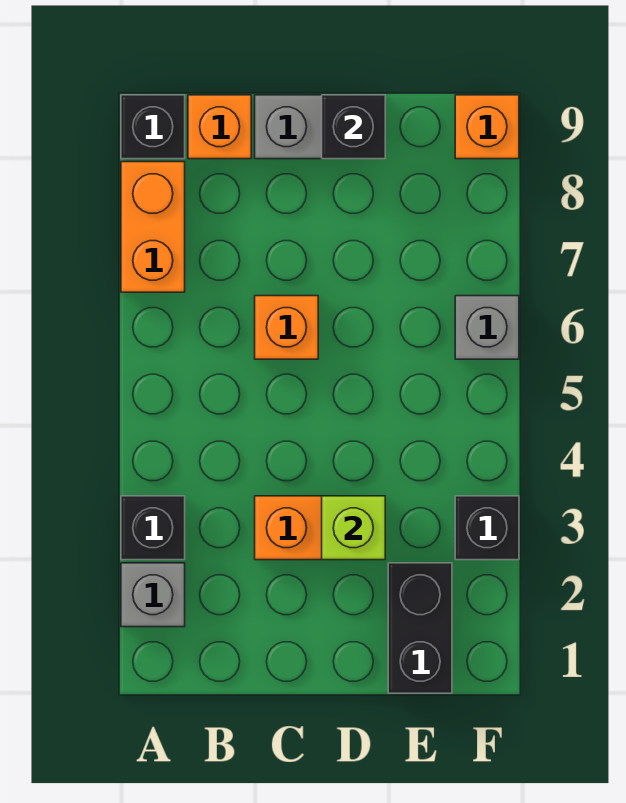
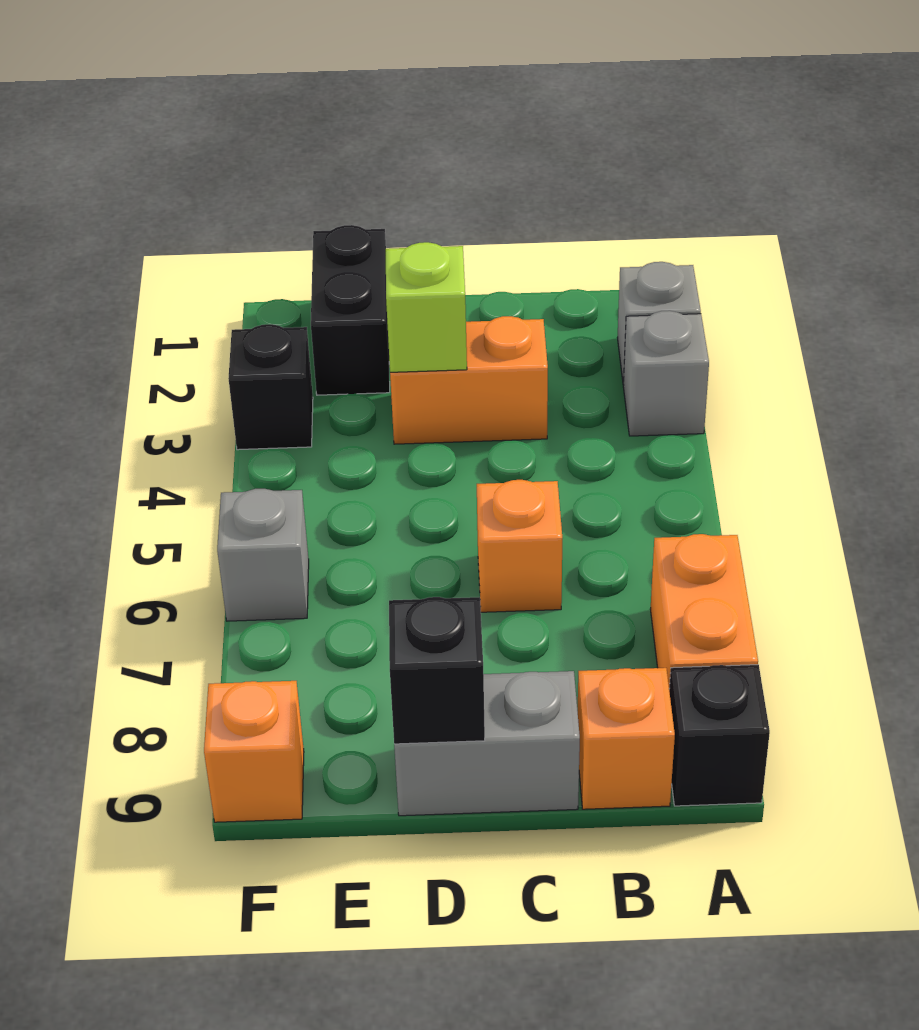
black brick A3 level 1 -> grey brick A3 level 1

